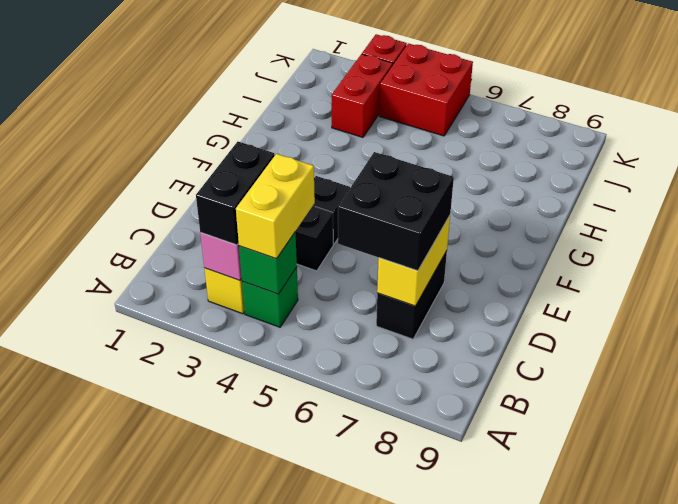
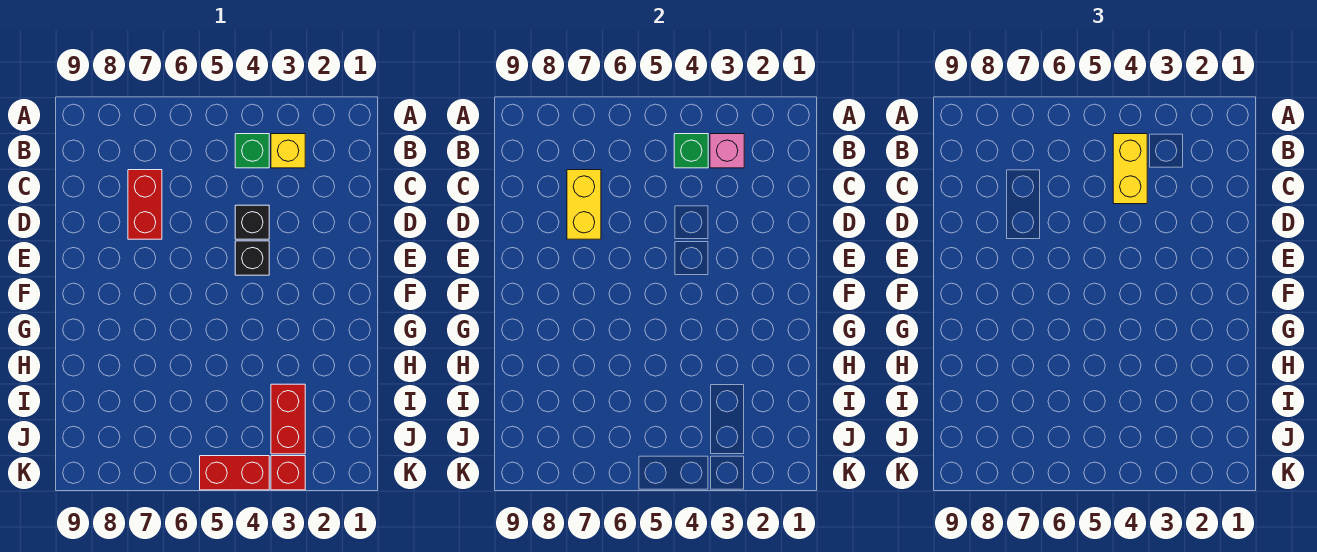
black brick B3:C3 level 3 -> none
black brick C6:D7 level 3 -> none
black brick C7:D7 level 1 -> red brick C7:D7 level 1
red brick J4:K5 level 1 -> red brick K4:K5 level 1

